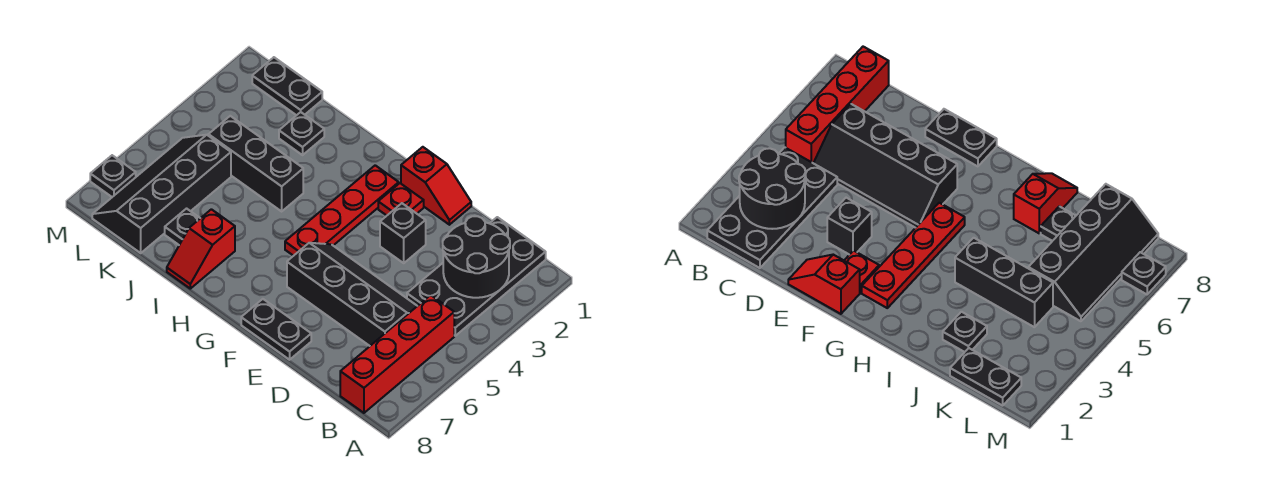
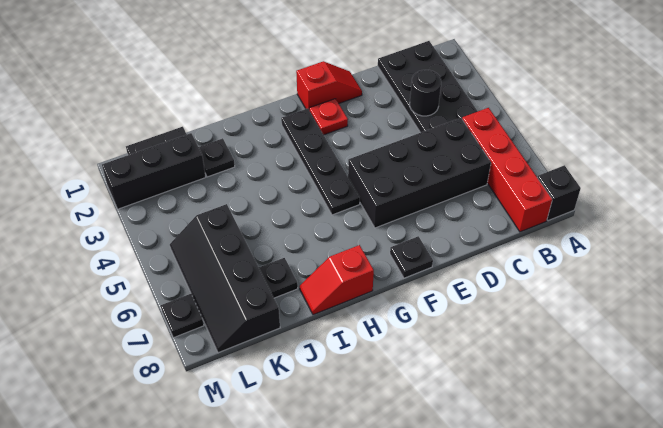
black round brick B2:C3 level 2 -> black round brick C3 level 2
black slope C5:F6 level 1 top 6 -> black brick C5:F6 level 1
black brick E3 level 1 -> black brick A8 level 1
black plate E8:F8 level 1 -> black plate F8 level 1
red plate G2:G5 level 1 -> black plate G2:G5 level 1
black brick I4:K4 level 1 -> black brick K2:M2 level 1
red slope I7:I8 level 1 top 7 -> red slope H8:I8 level 1 top H

